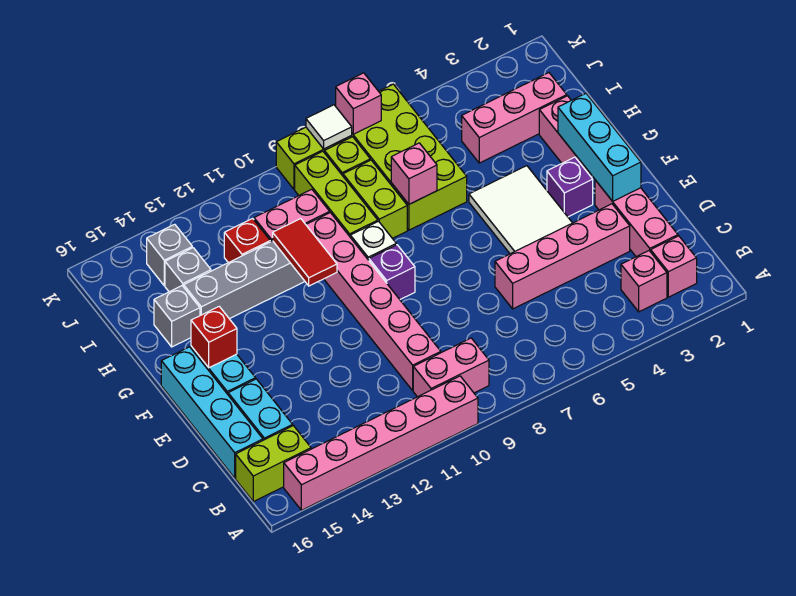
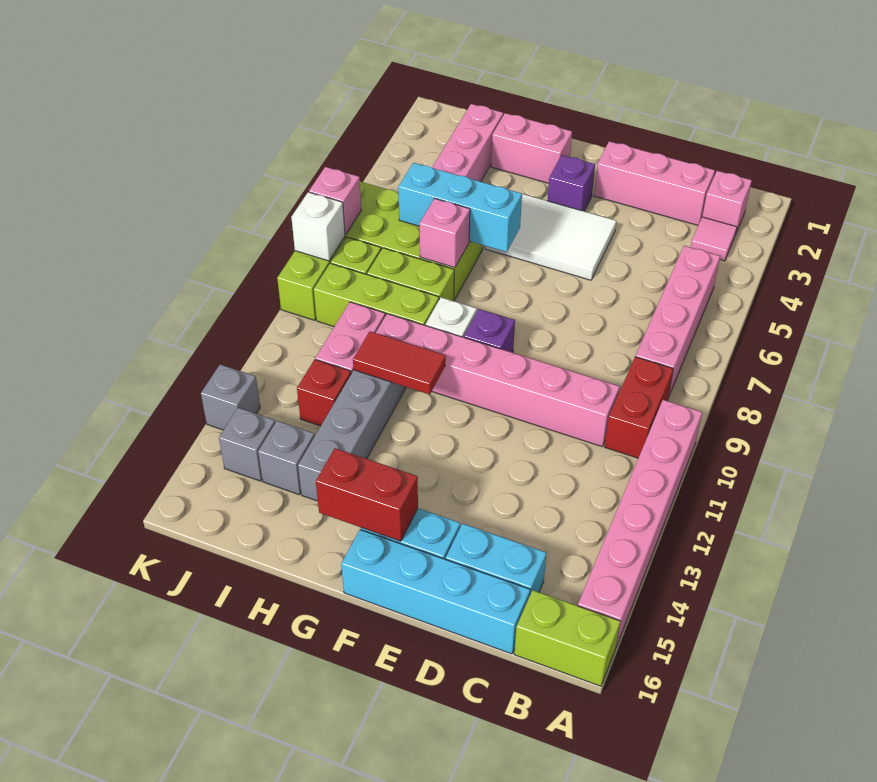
pink brick B3 level 1 -> pink tile B3 level 1
pink brick B9:B10 level 1 -> red brick B9:B10 level 1
lime brick B15:B16 level 1 -> lime brick A16:B16 level 1
pink brick D3:D6 level 1 -> pink brick B5:B8 level 1
cyan brick E2:G2 level 2 -> cyan brick G6:I6 level 2
red brick F15 level 2 -> red brick F15:G15 level 2
grey brick H15 level 1 -> grey brick K13 level 1
white tile K8 level 2 -> white brick K8 level 2

